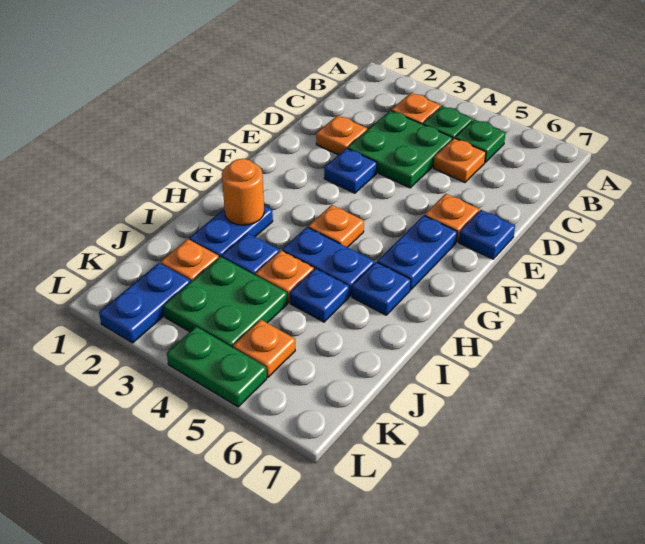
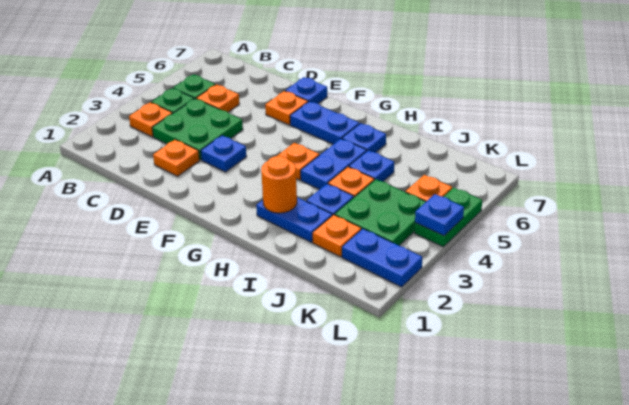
none -> blue plate L4 level 2

